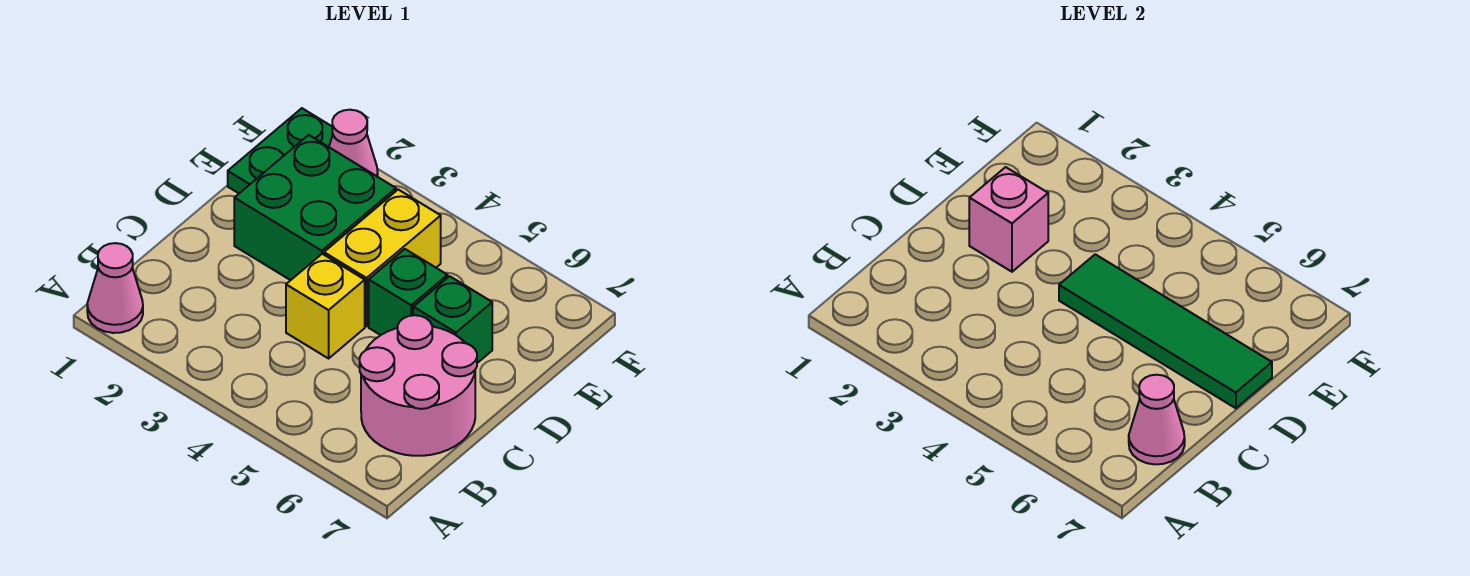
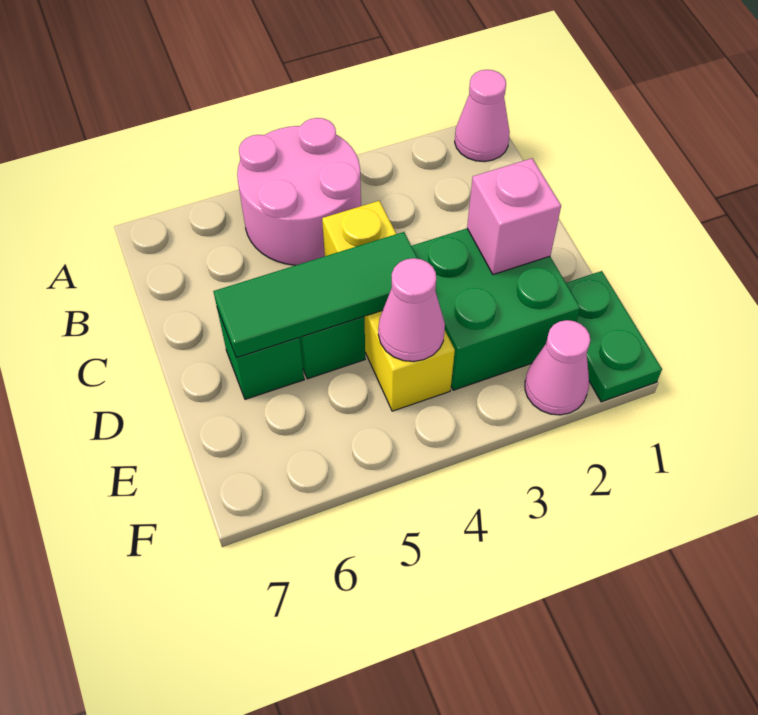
pink round brick B6:C7 level 1 -> pink round brick A4:B5 level 1
pink cone B7 level 2 -> pink cone E4 level 2
green tile D4:D7 level 2 -> green tile D4:D6 level 2

